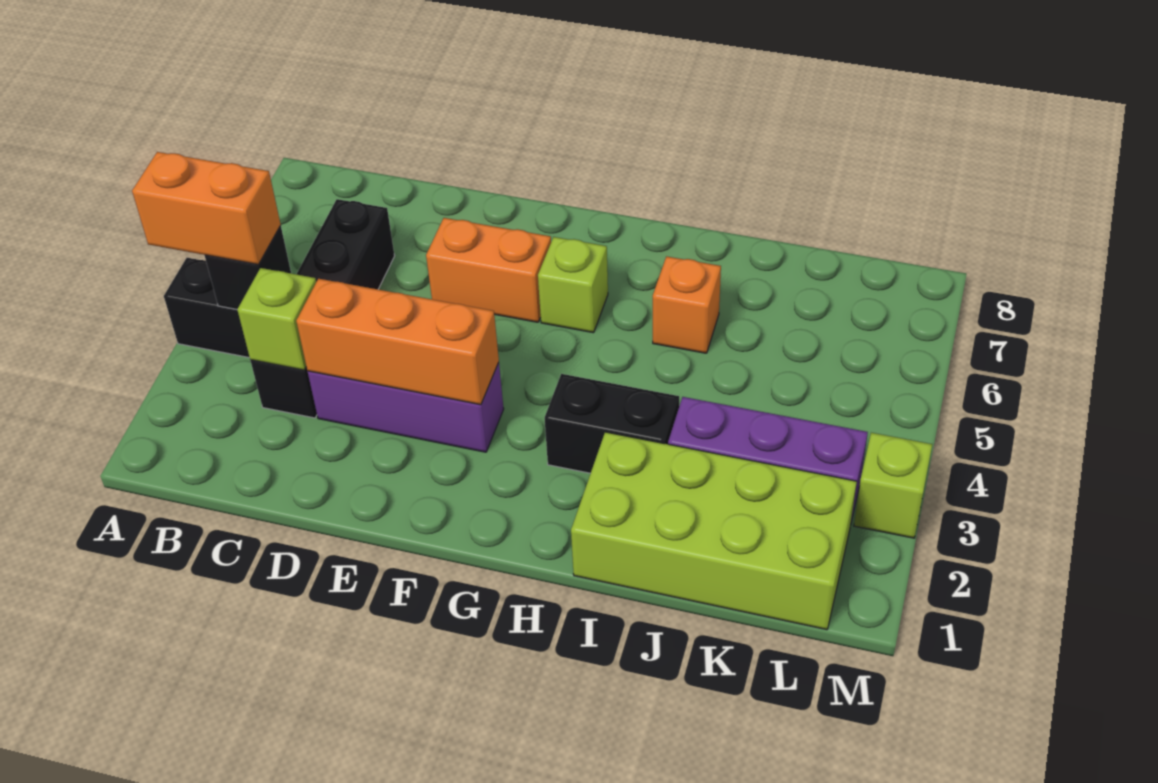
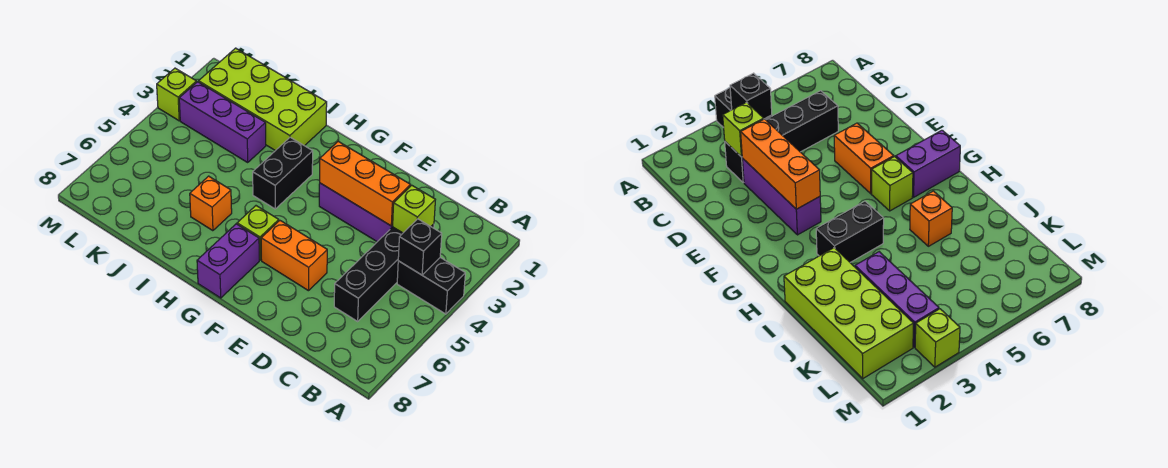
orange brick A4:B4 level 3 -> none
none -> purple brick G7:G8 level 1
black brick H3:I3 level 1 -> black brick H3:H4 level 1

